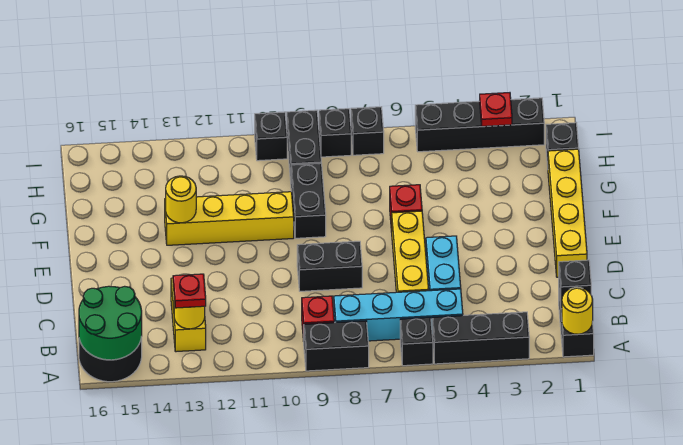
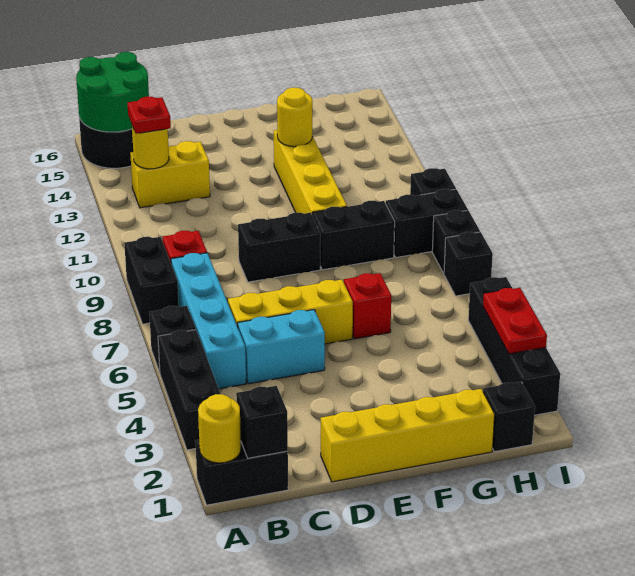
black brick D8:D9 level 1 -> black brick D9:E9 level 1
red plate I3 level 2 -> red plate I3:I4 level 2

